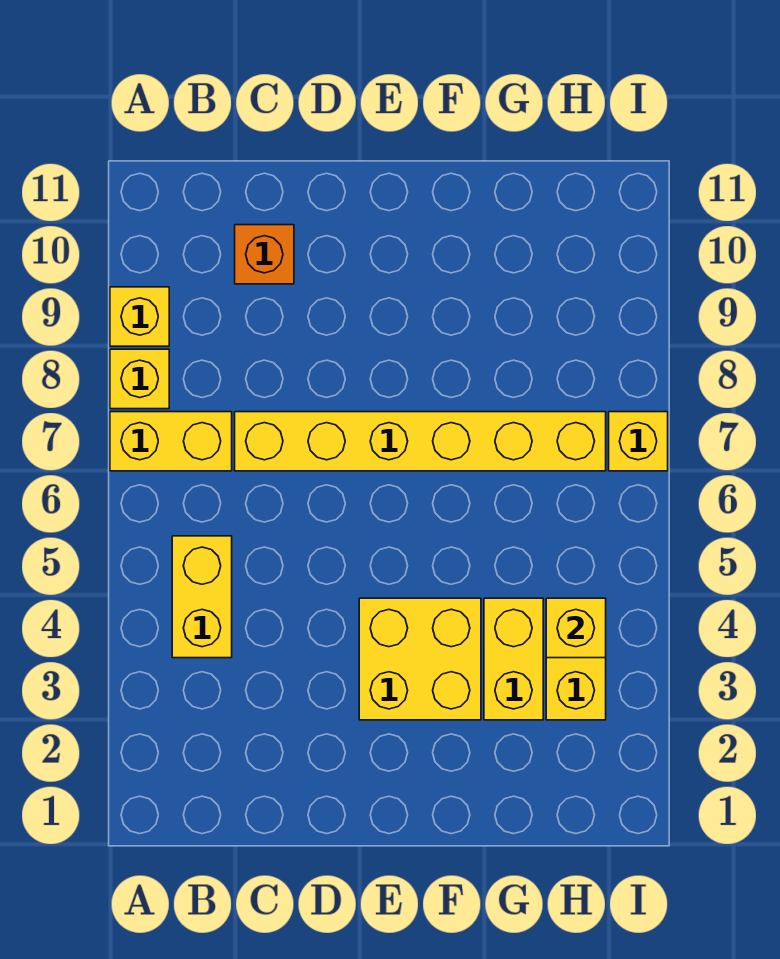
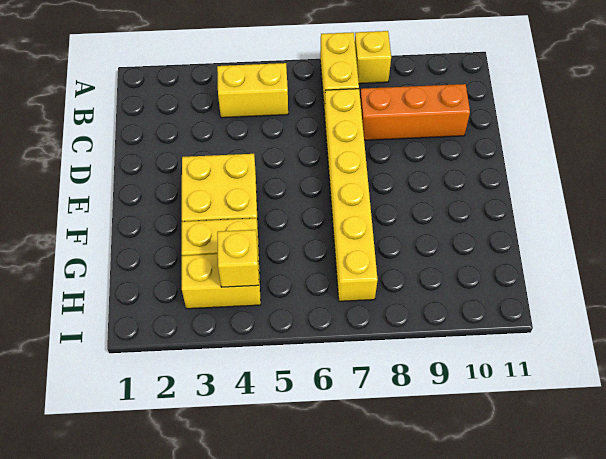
yellow brick A9 level 1 -> none
orange brick C10 level 1 -> orange brick C8:C10 level 1
yellow brick I7 level 1 -> none

